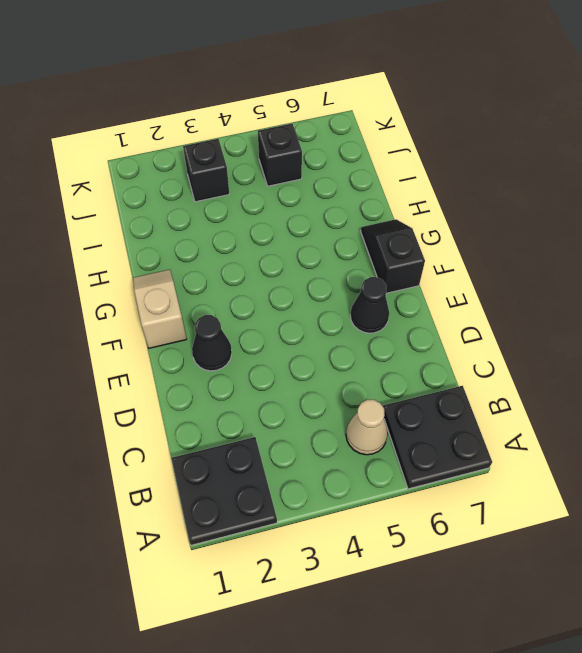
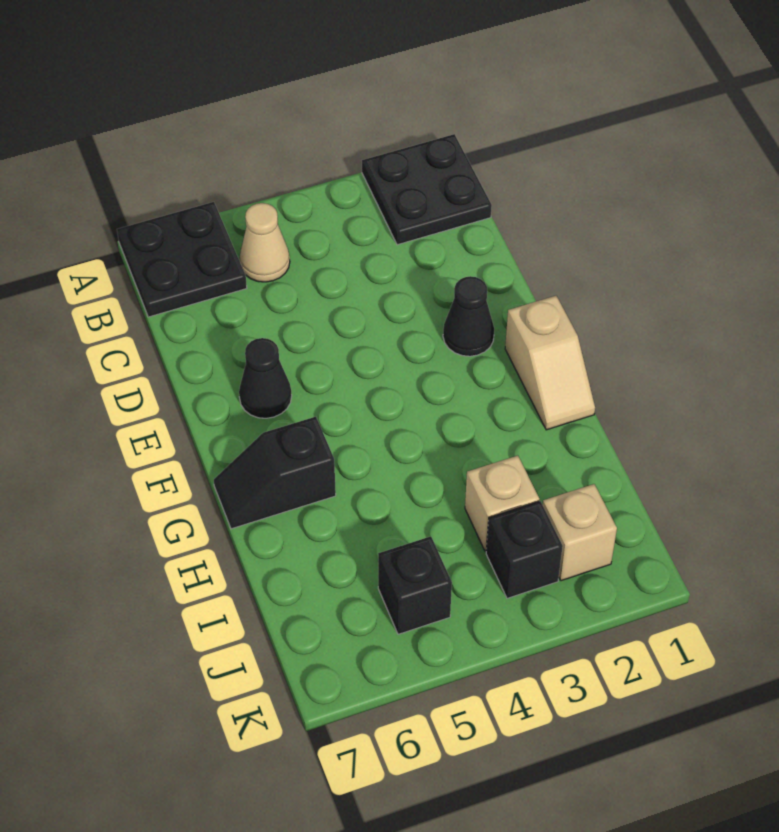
black slope F7:G7 level 1 top F -> black slope G6:G7 level 1 top 6
none -> tan brick I3 level 1
none -> tan brick J2 level 1

